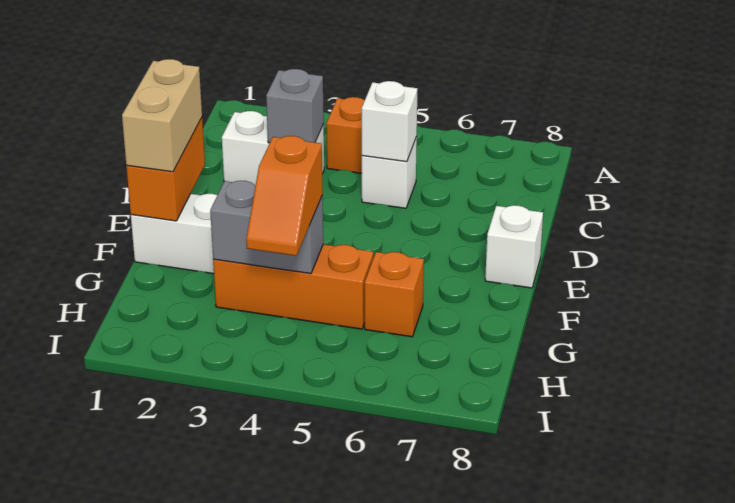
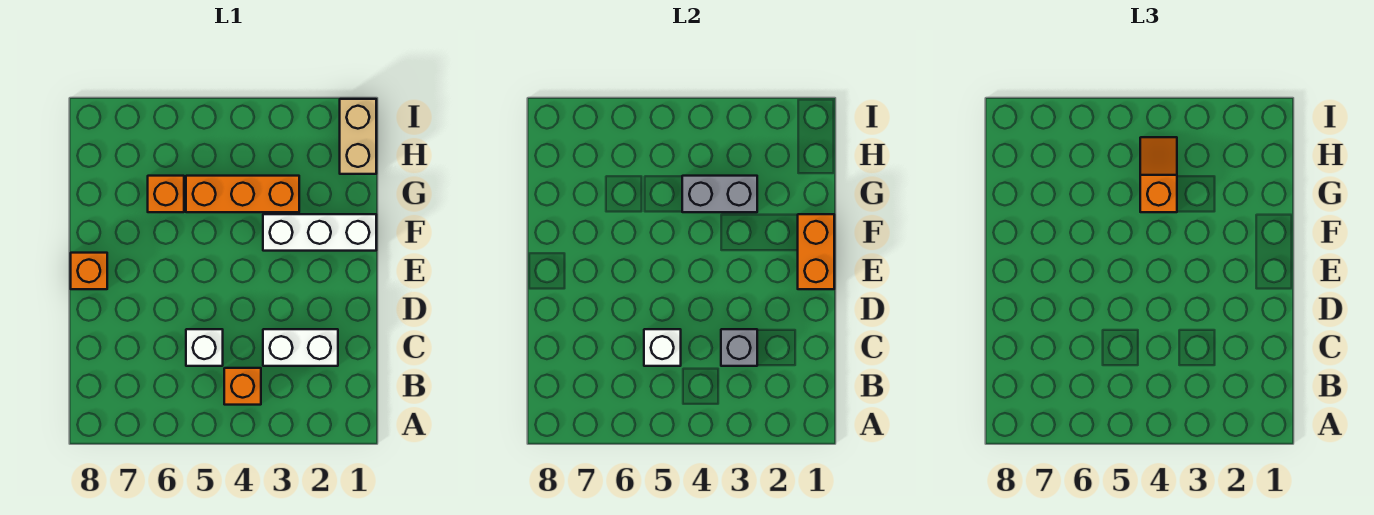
tan brick E1:F1 level 3 -> tan brick H1:I1 level 1
white brick E8 level 1 -> orange brick E8 level 1

